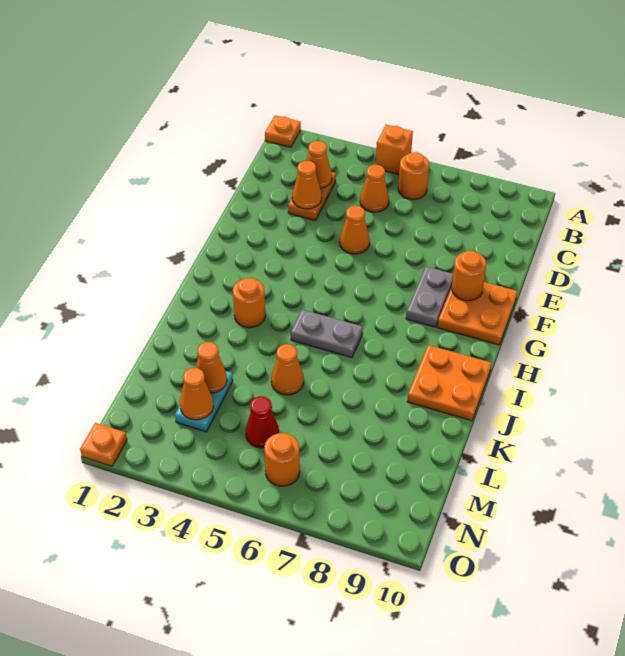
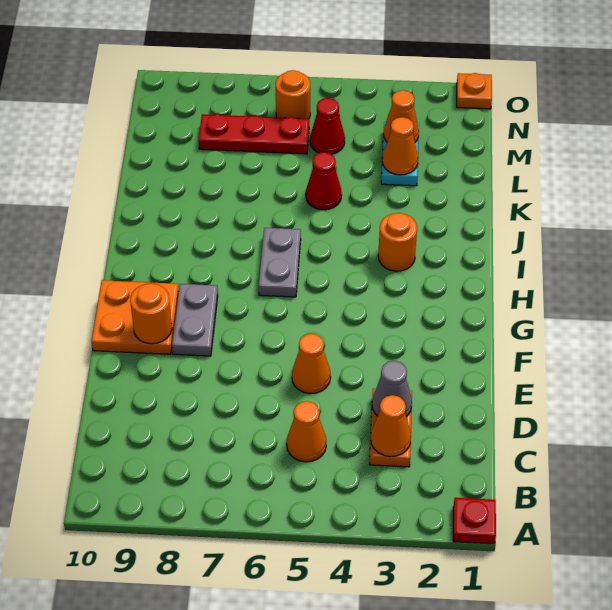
orange plate A1 level 1 -> red plate A1 level 1
orange brick A5 level 1 -> none
orange round brick B6 level 1 -> none
orange cone D3 level 2 -> grey cone D3 level 2
grey plate I5:I6 level 1 -> grey plate H6:I6 level 1
orange plate I9:J10 level 1 -> none
orange cone K5 level 1 -> red cone K5 level 1
none -> red plate M6:M8 level 1

